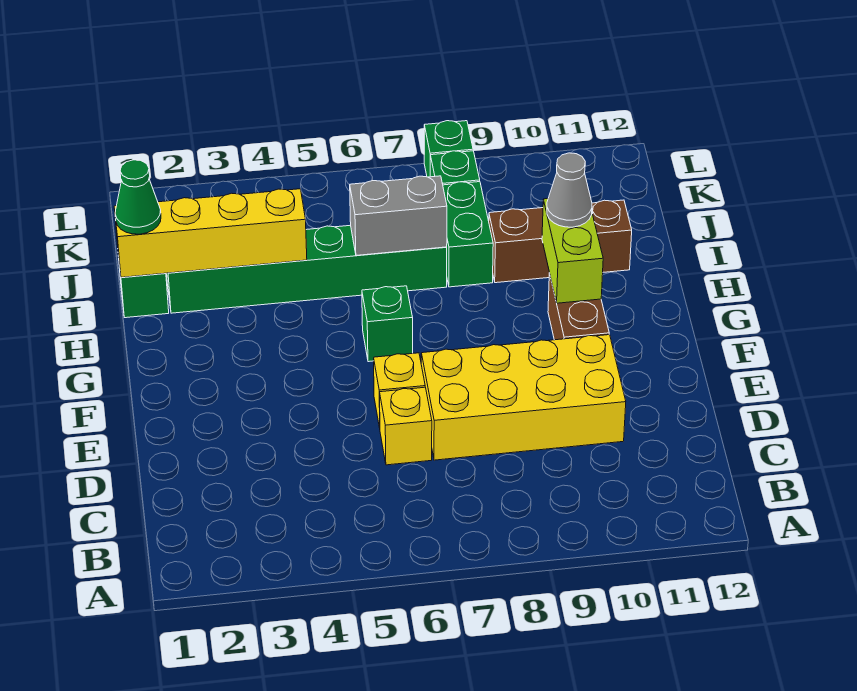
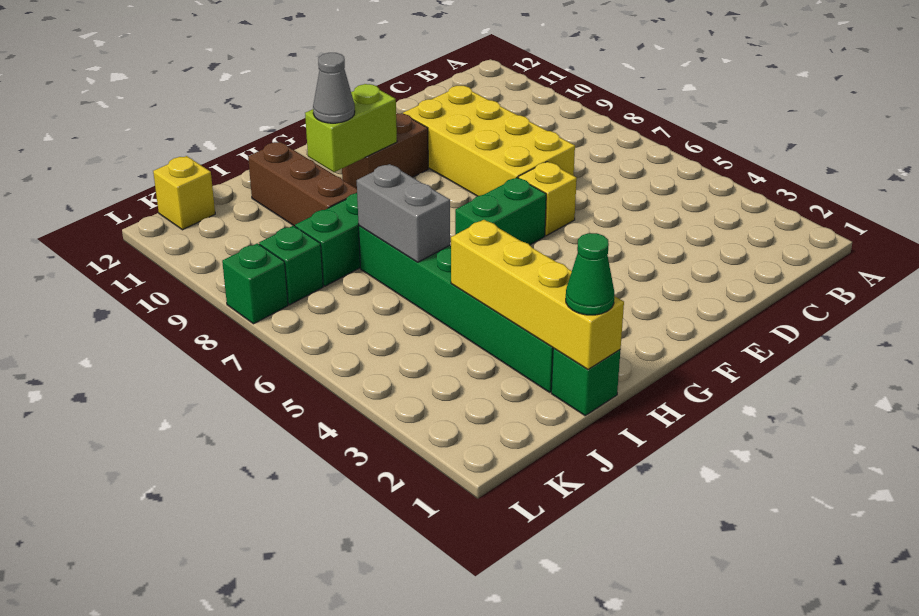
yellow brick D6 level 1 -> yellow brick K12 level 1
green brick G6 level 1 -> green brick F6:G6 level 1

